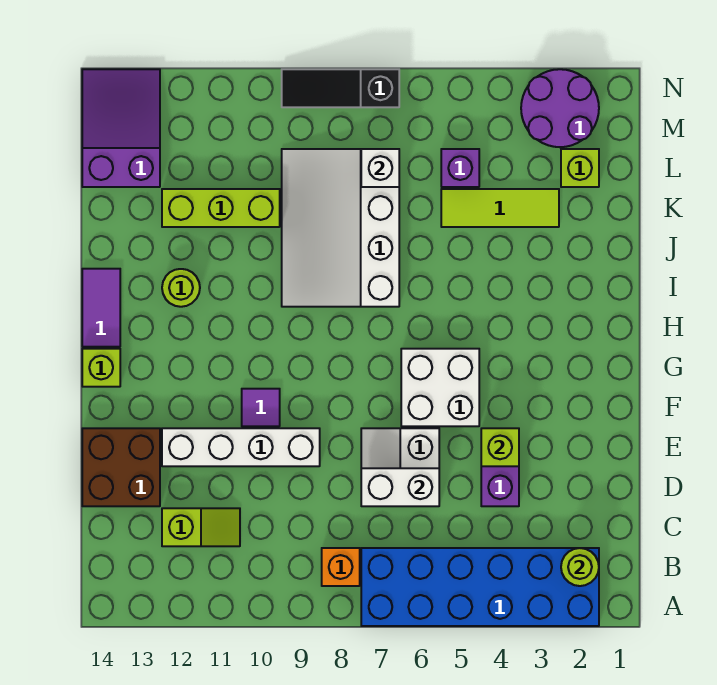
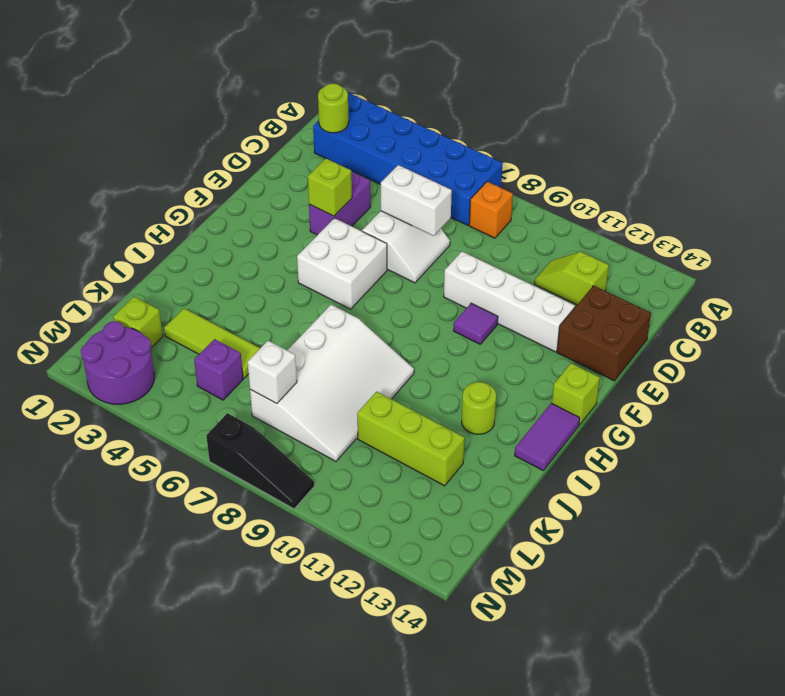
purple slope L13:N14 level 1 top L -> none

